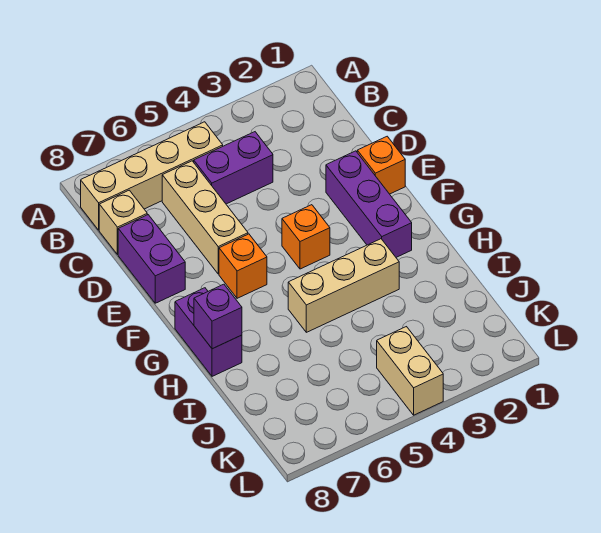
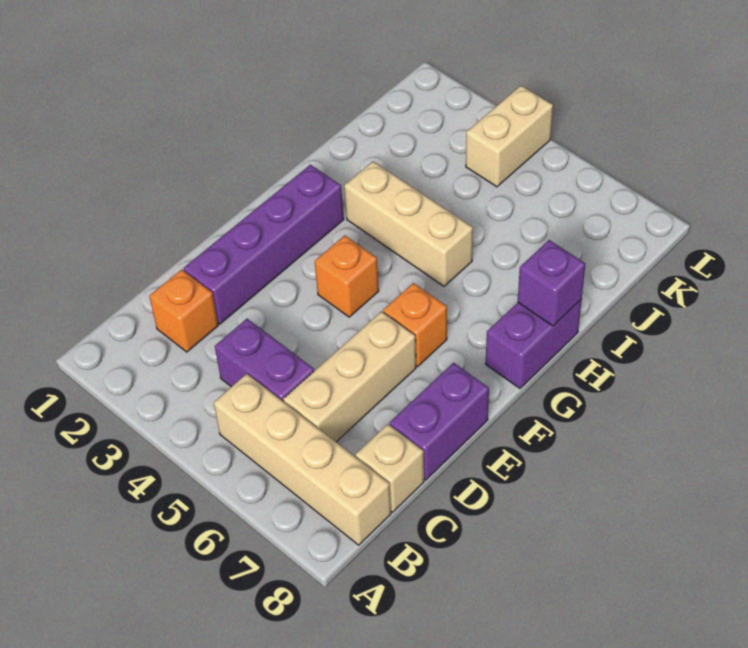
orange brick E1 level 1 -> orange brick C2 level 1
purple brick E2:G2 level 1 -> purple brick D2:G2 level 1

